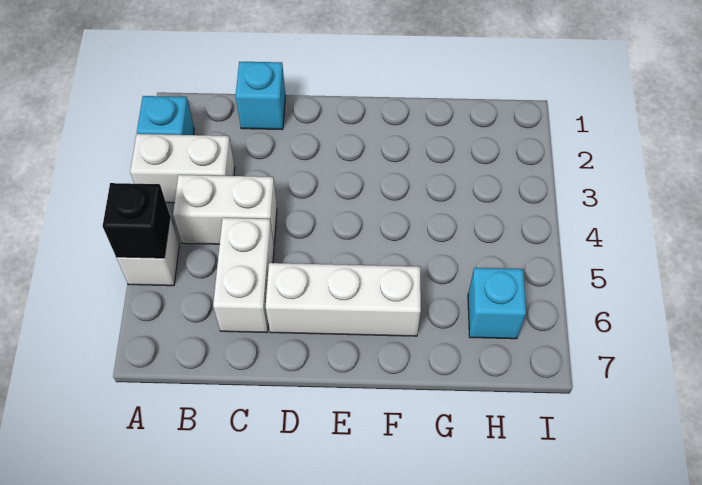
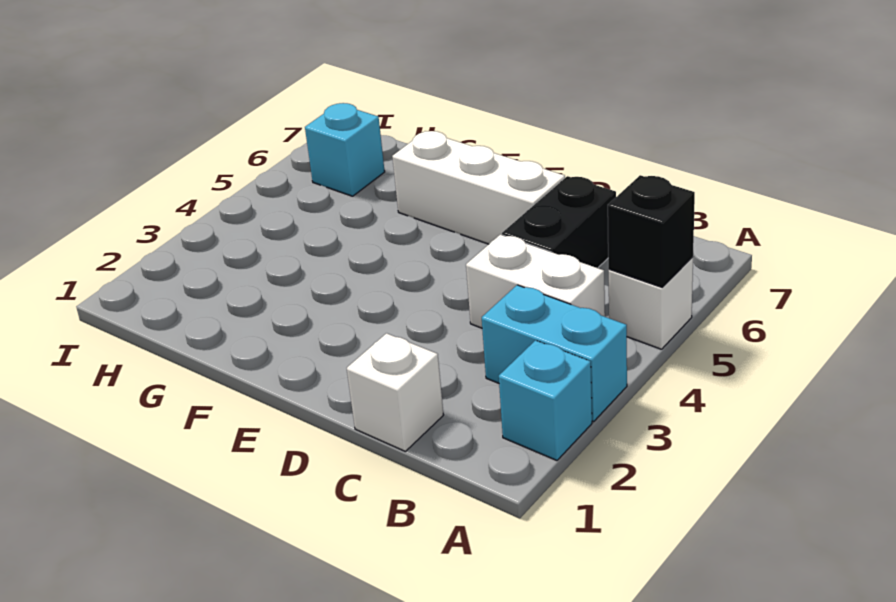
white brick A3:B3 level 1 -> cyan brick A3:B3 level 1
cyan brick C1 level 1 -> white brick C1 level 1
white brick C5:C6 level 1 -> black brick C5:C6 level 1

